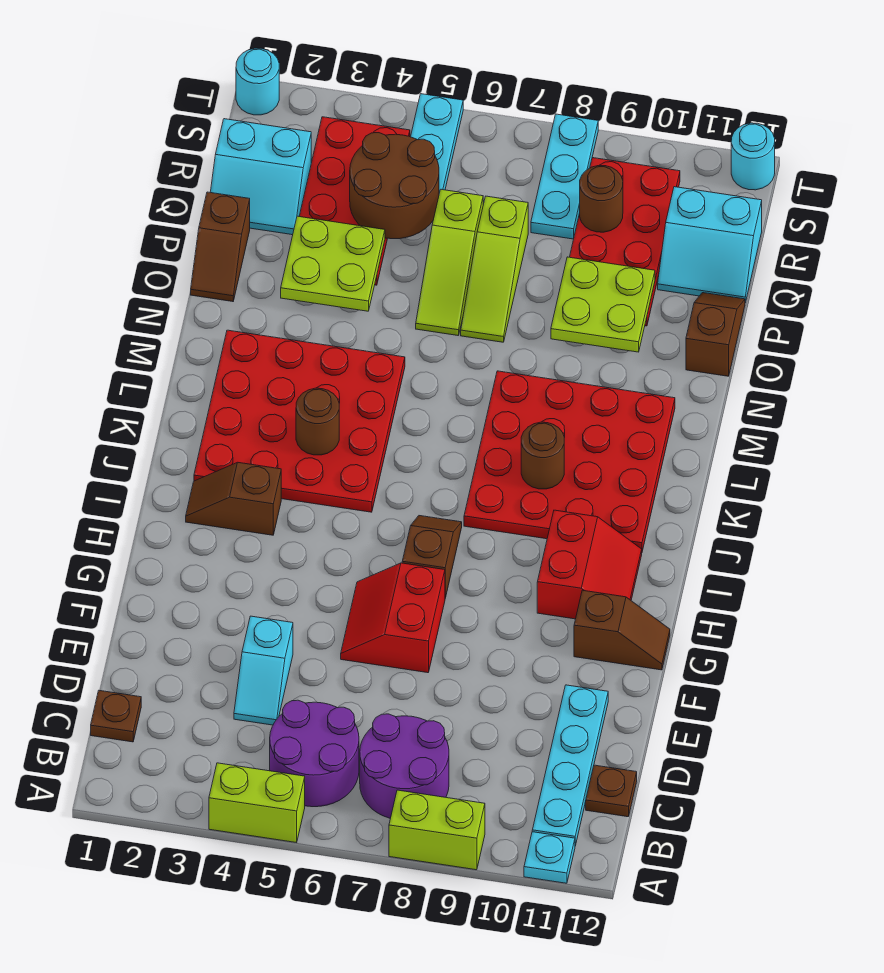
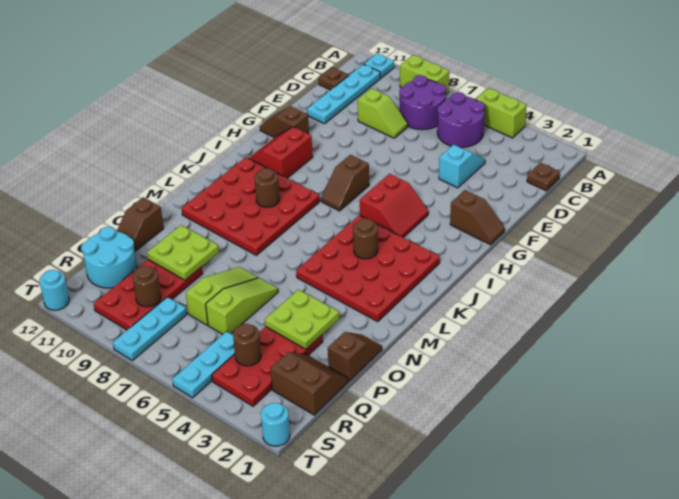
none -> lime slope D8:D9 level 1 top 9
red slope F6:G7 level 1 top 7 -> red slope H4:I5 level 1 top 5
brown slope I2:I3 level 1 top 3 -> brown slope G1:G2 level 1 top 2
cyan slope Q1:R2 level 1 top R -> brown slope Q1:R2 level 1 top R
brown round brick Q4:R5 level 2 -> brown round brick R4 level 2
cyan slope Q11:R12 level 1 top R -> cyan round brick Q11:R12 level 1

